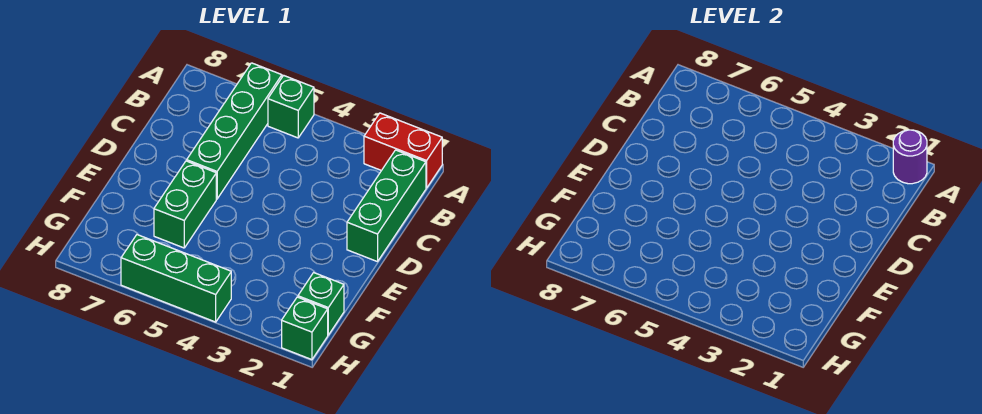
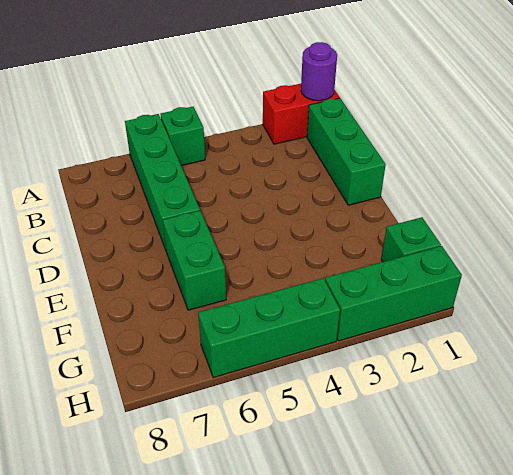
green brick H1 level 1 -> green brick H1:H3 level 1

